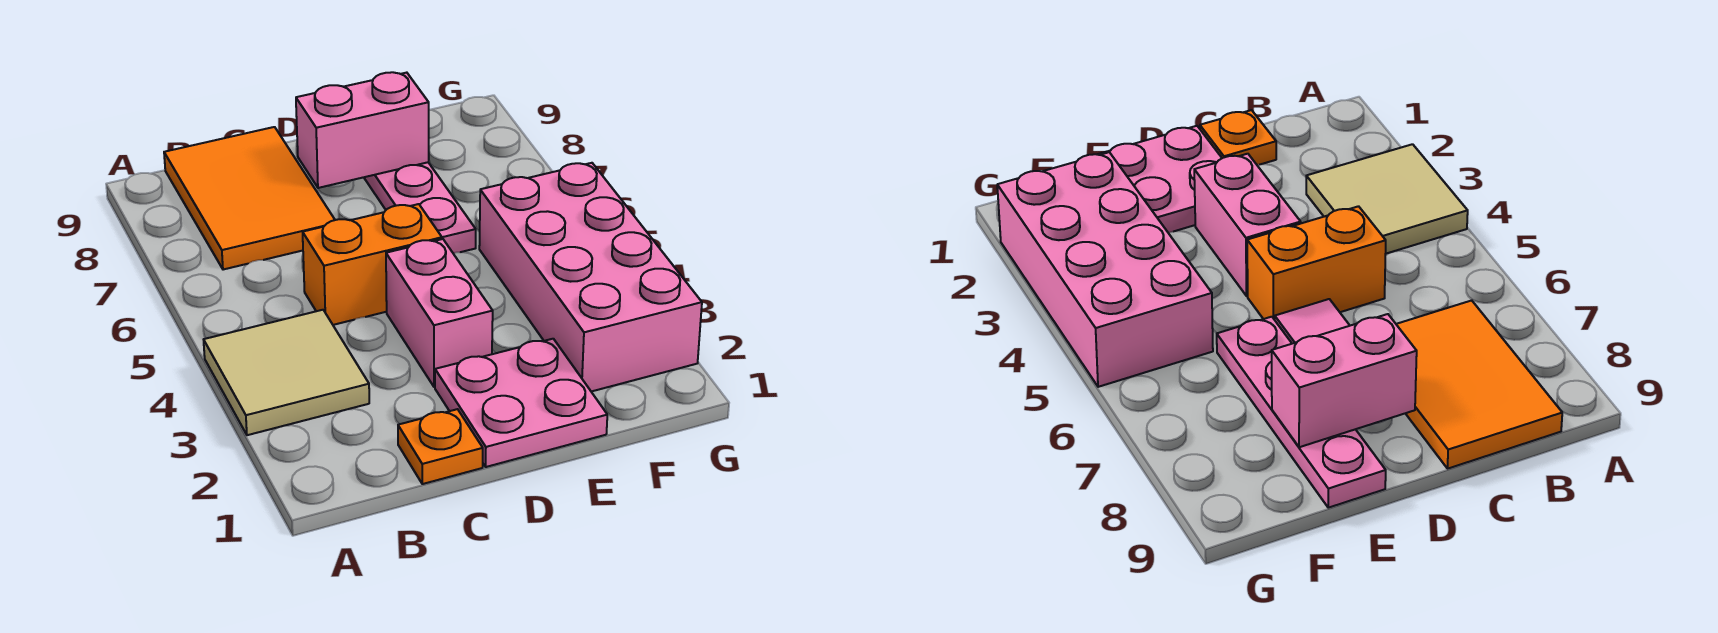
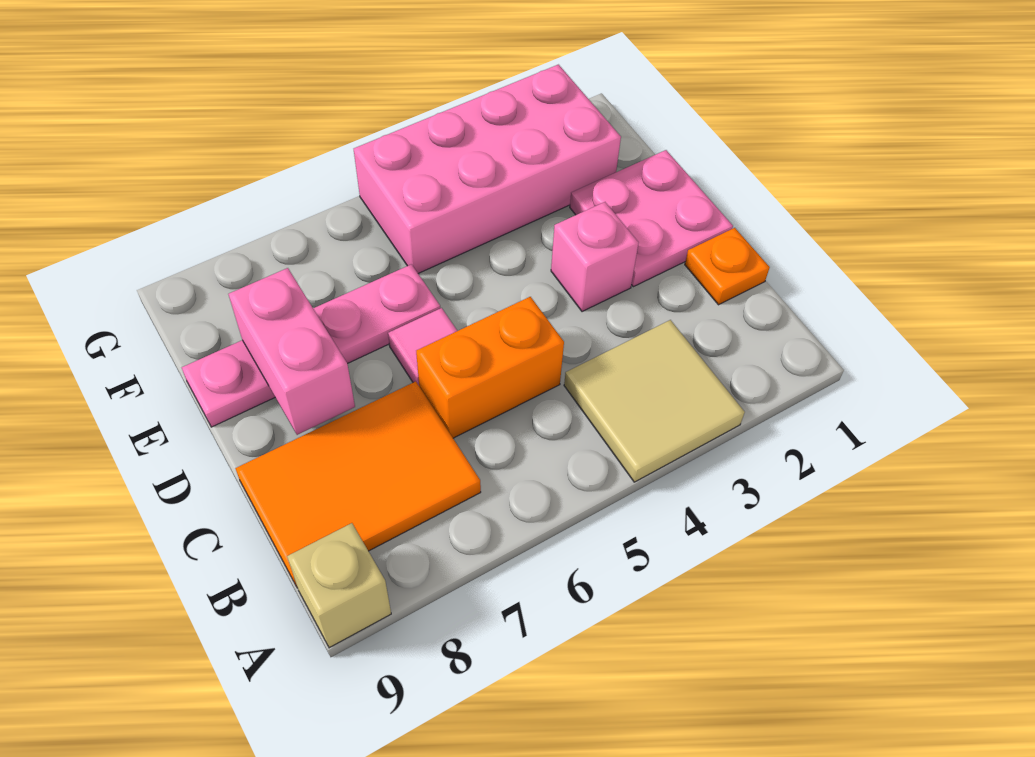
none -> tan brick A9 level 1
orange brick C5:D5 level 1 -> orange brick C5:C6 level 1
pink brick D3:D4 level 1 -> pink brick D3 level 1

